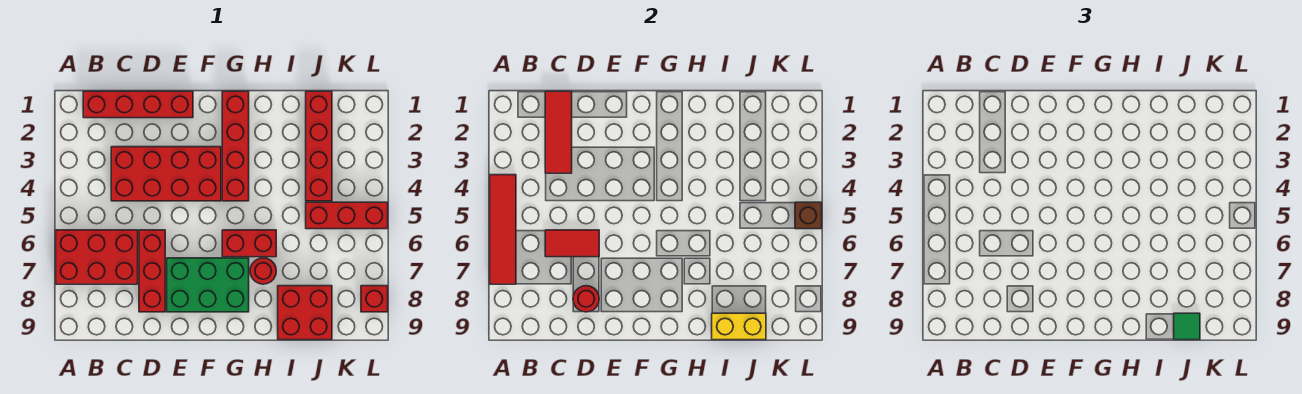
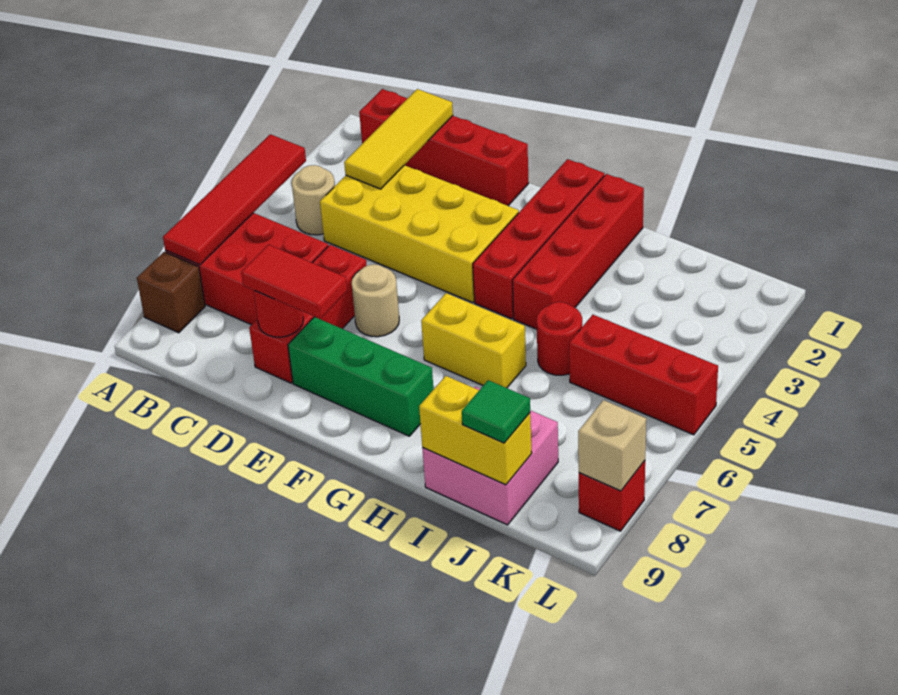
none -> tan round brick B4 level 1
red tile C1:C3 level 2 -> yellow tile C1:C3 level 2
red brick C3:F4 level 1 -> yellow brick C3:F4 level 1
red tile C6:D6 level 2 -> red tile D8:E8 level 3
none -> tan round brick E6 level 1
green brick E7:G8 level 1 -> green brick E8:G8 level 1
red brick G6:H6 level 1 -> yellow brick G6:H6 level 1
red round brick H7 level 1 -> red round brick I5 level 1
red brick I8:J9 level 1 -> pink brick I8:J9 level 1
red brick J1:J4 level 1 -> red brick H1:H4 level 1
brown brick L5 level 2 -> brown brick A8 level 1
none -> tan brick L8 level 2

